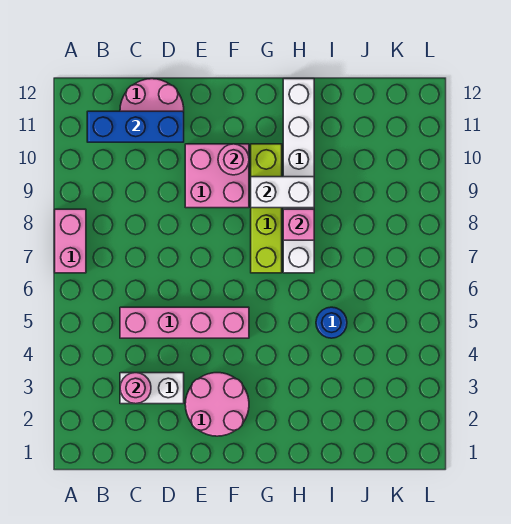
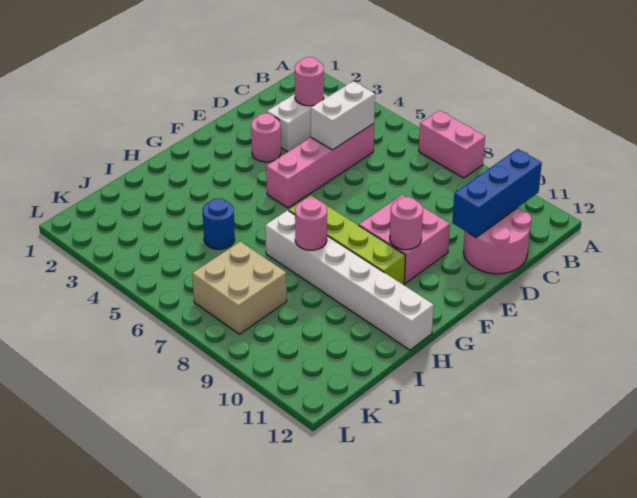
pink round brick E2:F3 level 1 -> pink round brick E3 level 1
white brick G9:H9 level 2 -> white brick C5:D5 level 2
pink brick H8 level 2 -> pink round brick H8 level 2
none -> tan brick J7:K8 level 1

